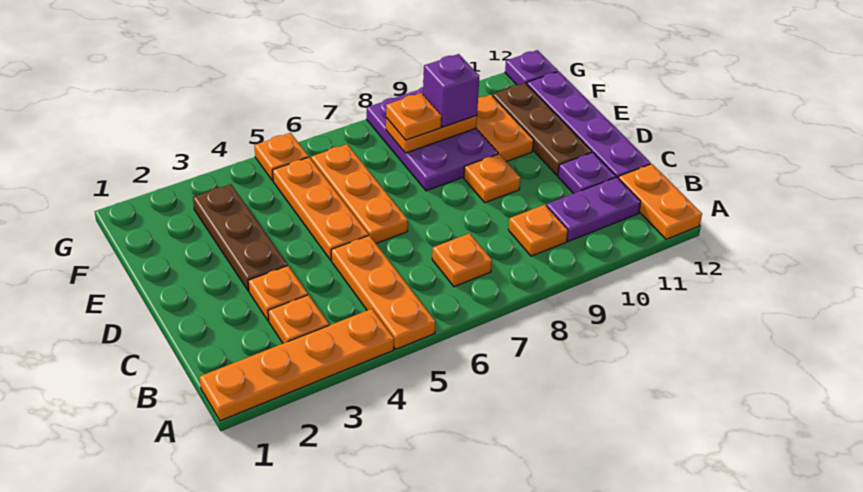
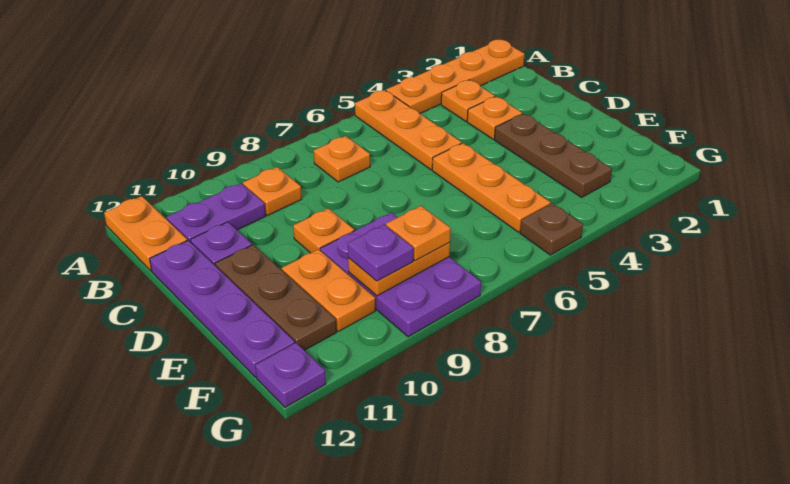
orange plate D6:F6 level 1 -> none
purple brick F9 level 3 -> purple plate F9 level 3
orange plate G5 level 1 -> brown plate G5 level 1

